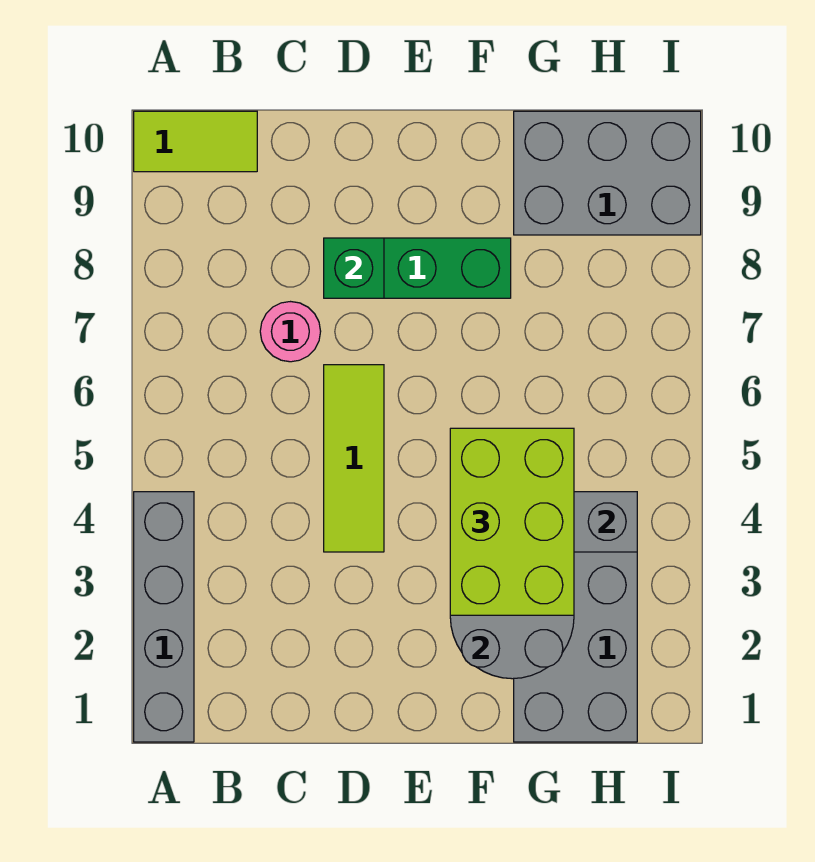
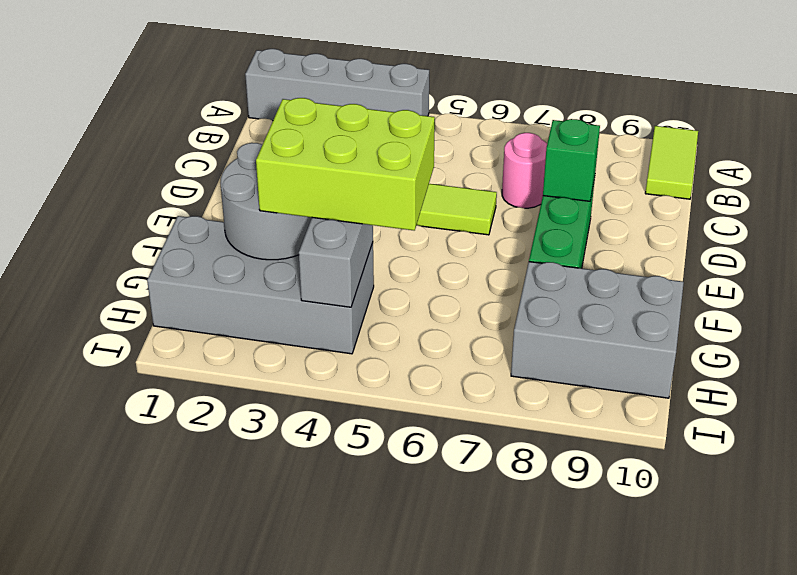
grey brick G9:I10 level 1 -> grey brick G8:H10 level 1

